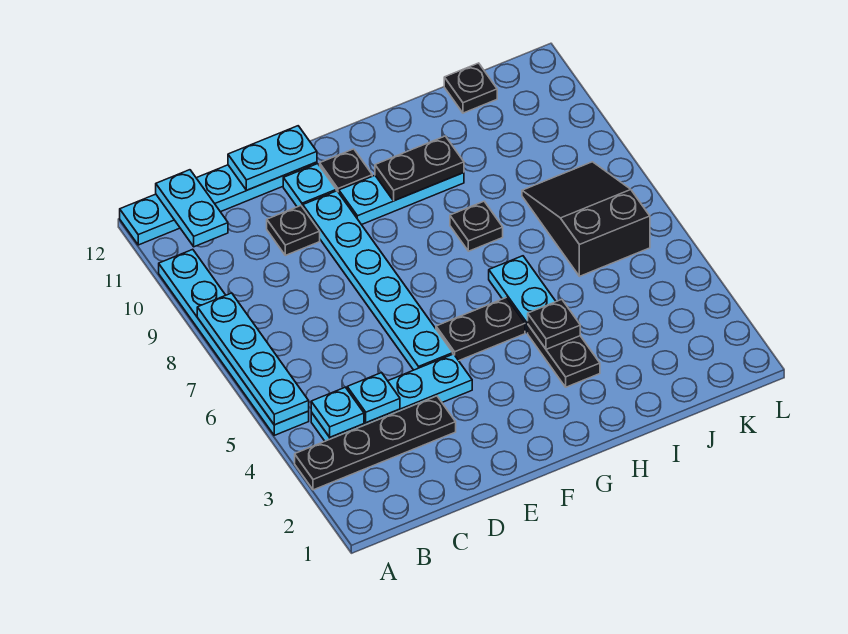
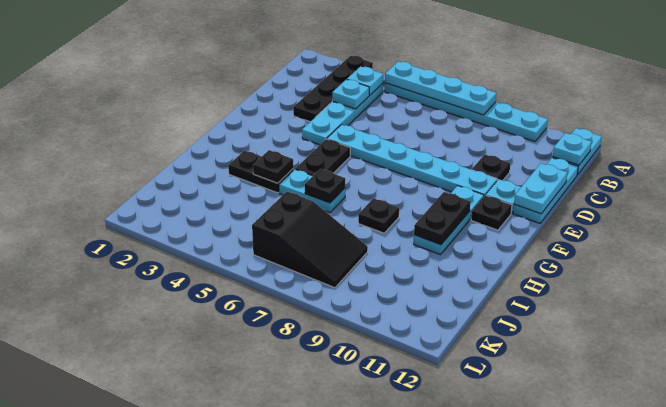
cyan plate B11:B12 level 2 -> cyan plate B12 level 2
black plate J12 level 1 -> black plate H6 level 2

